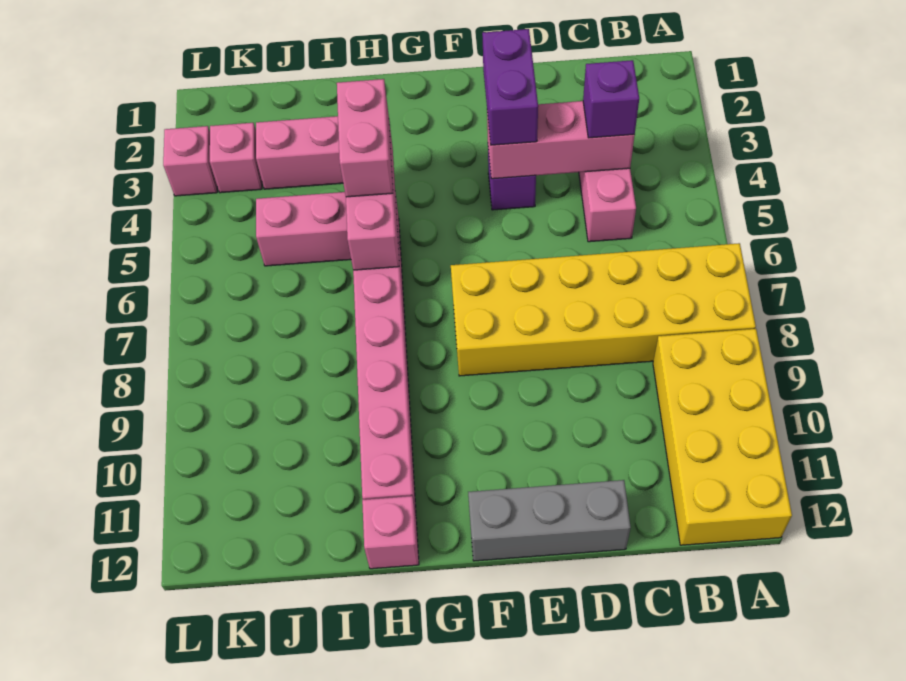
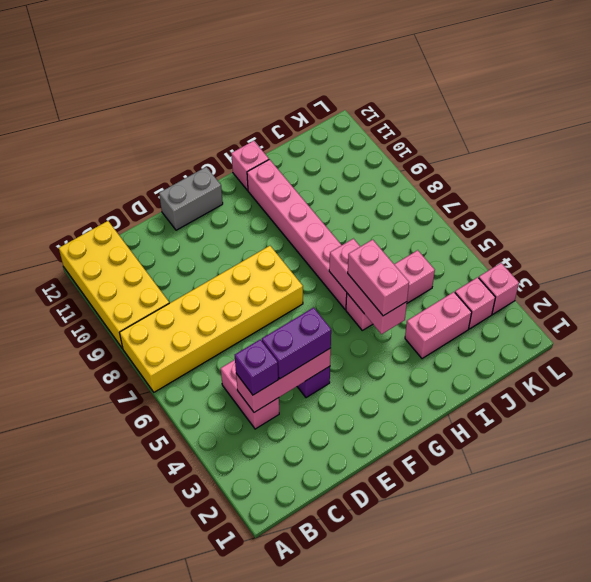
grey brick D12:F12 level 1 -> grey brick E12:F12 level 1
purple brick E3:E4 level 3 -> purple brick D4:E4 level 3

